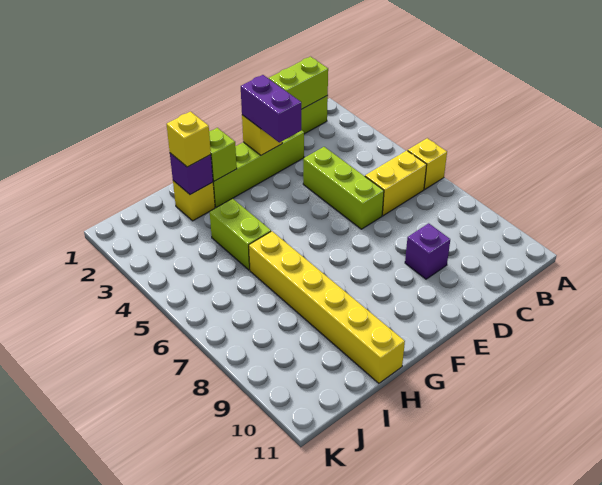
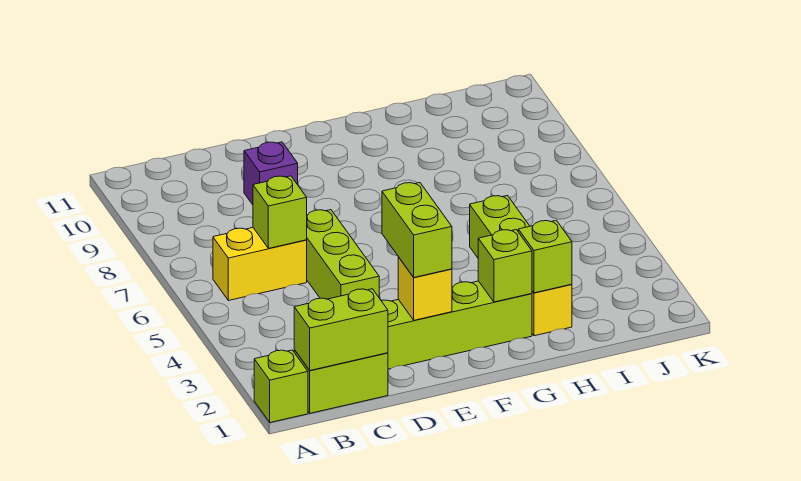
none -> lime brick A1 level 1
yellow brick A6 level 1 -> none
none -> lime brick C6 level 2
purple brick E2:E3 level 3 -> lime brick E2:E3 level 3
purple brick H2 level 2 -> lime brick H2 level 2
yellow brick H2 level 3 -> none
yellow brick H6:H11 level 1 -> none

